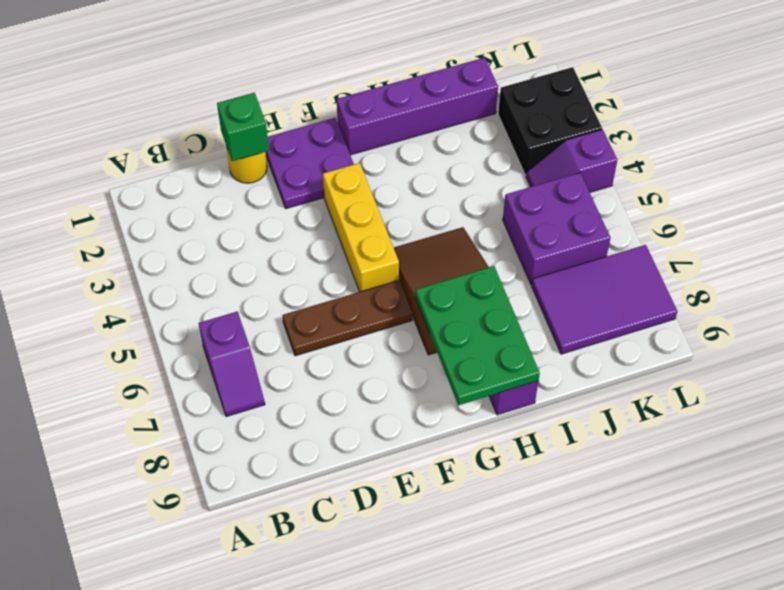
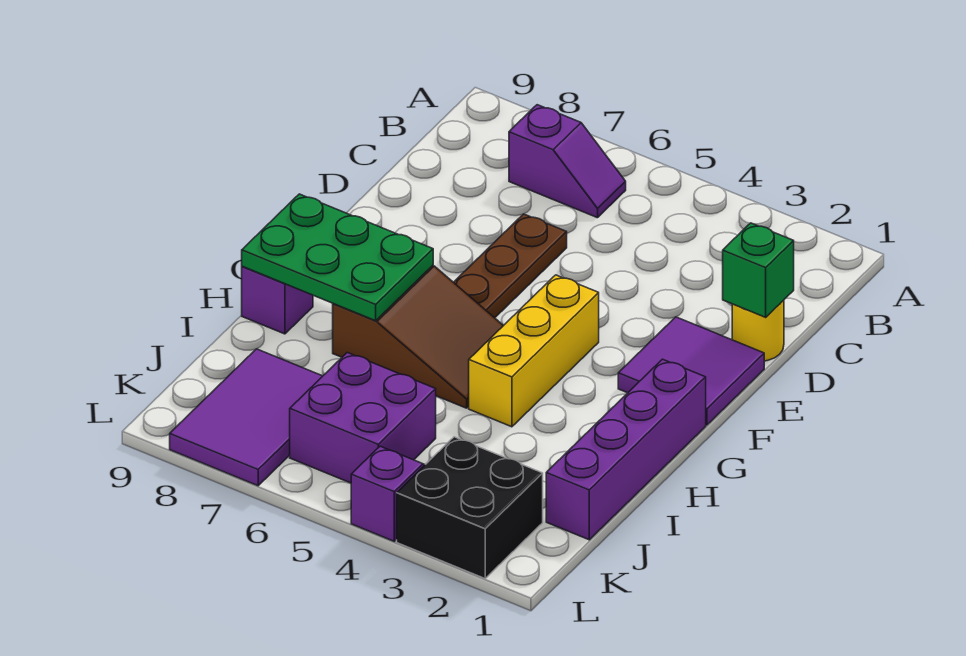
purple slope B6:B7 level 1 top 6 -> purple slope B6:B7 level 1 top 7
purple plate E1:F2 level 1 -> purple tile E1:F2 level 1
yellow brick F3:F5 level 1 -> yellow brick F4:H4 level 1

